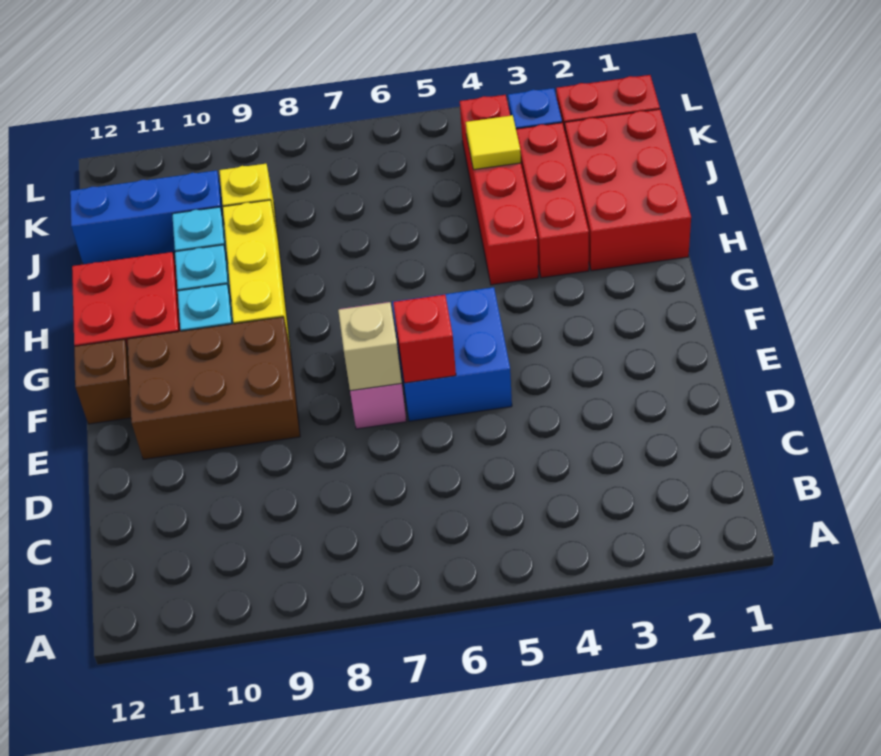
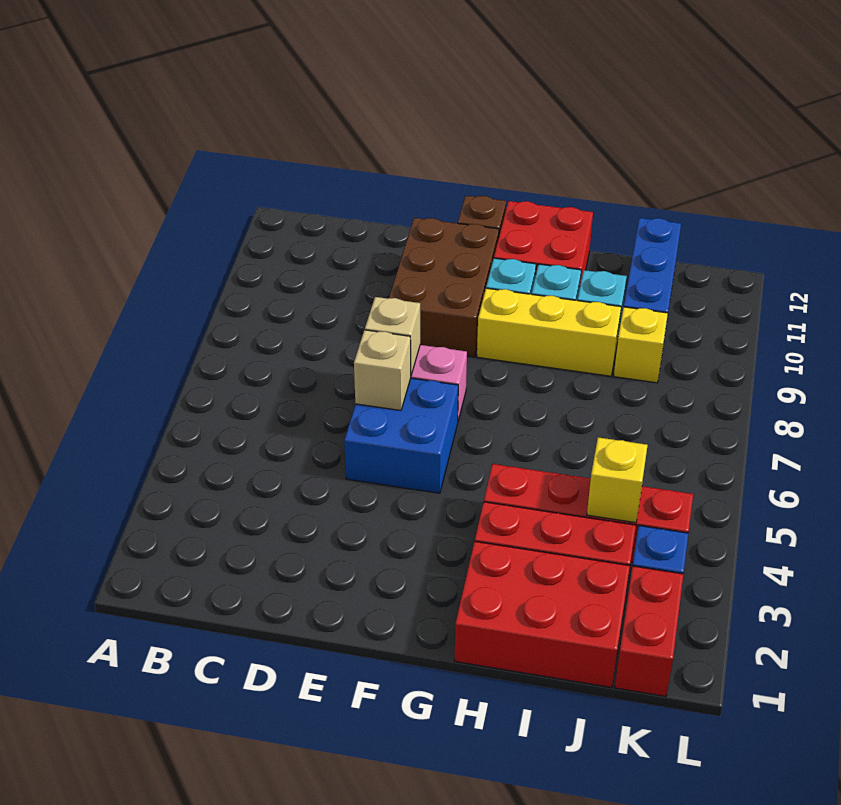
red brick E6 level 2 -> tan brick E6 level 2
yellow tile J4 level 2 -> yellow brick J4 level 2

